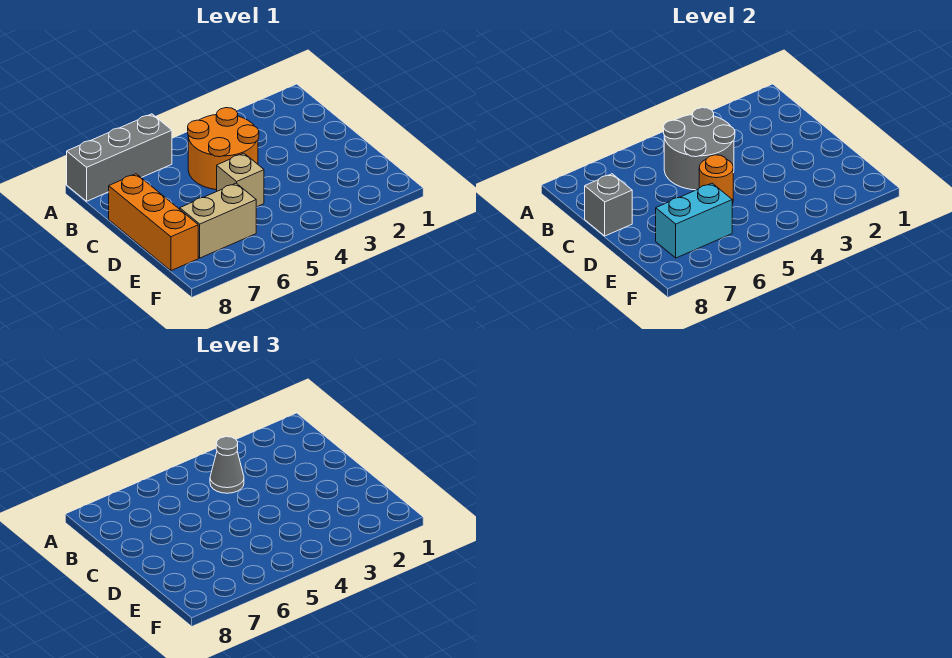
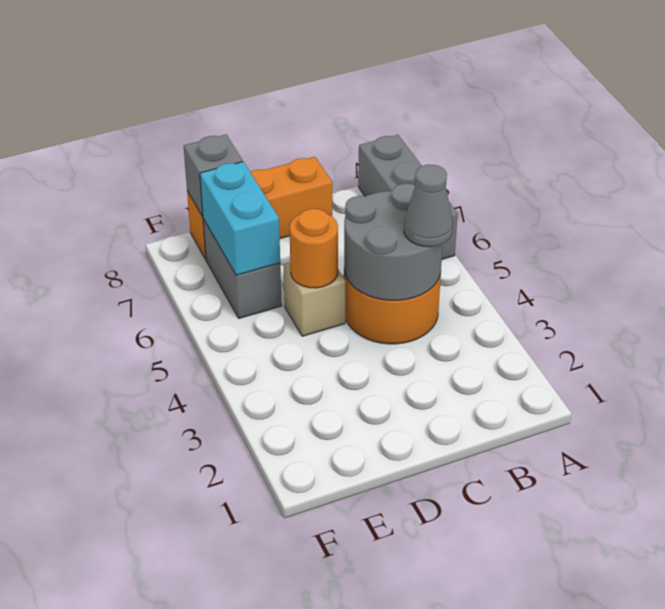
grey brick C8 level 2 -> grey brick E8 level 2
tan brick E6:E7 level 1 -> grey brick E6:E7 level 1

